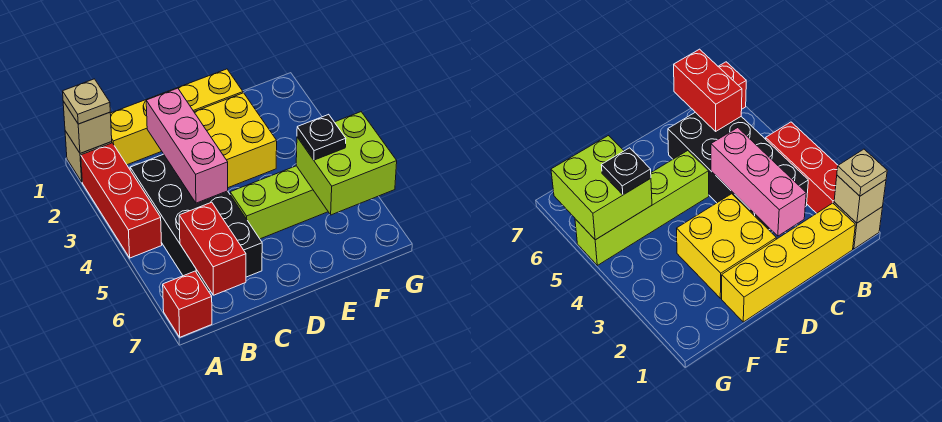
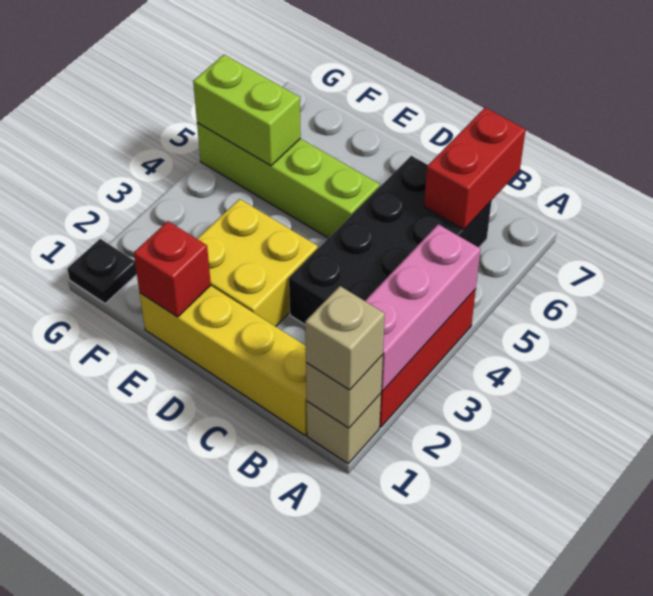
tan plate A1 level 3 -> tan brick A1 level 3
red brick A7 level 1 -> red brick E1 level 2
pink brick C2:C4 level 2 -> pink brick A2:A4 level 2
lime brick F5:G6 level 2 -> lime brick F5:G5 level 2
black plate F5 level 3 -> black plate G1 level 1

